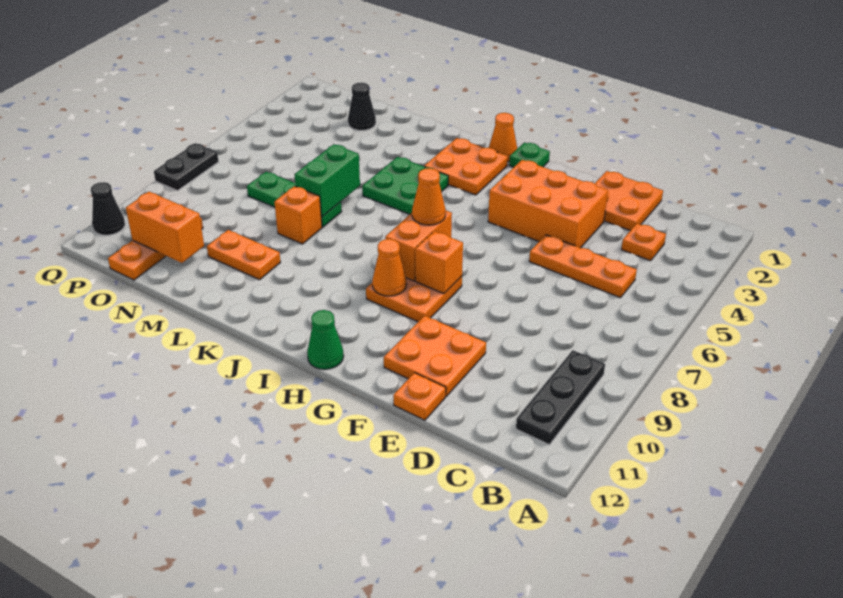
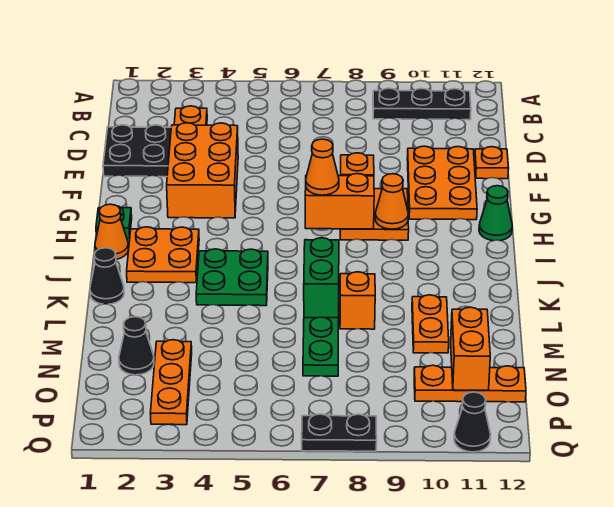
orange plate C5:E5 level 1 -> orange plate N3:P3 level 1
orange plate D1:E2 level 1 -> black plate D1:E2 level 1
orange plate E10:F11 level 1 -> orange plate E10:G11 level 1
none -> black cone K1 level 1
green brick L6:L7 level 2 -> green brick K7:L7 level 2

